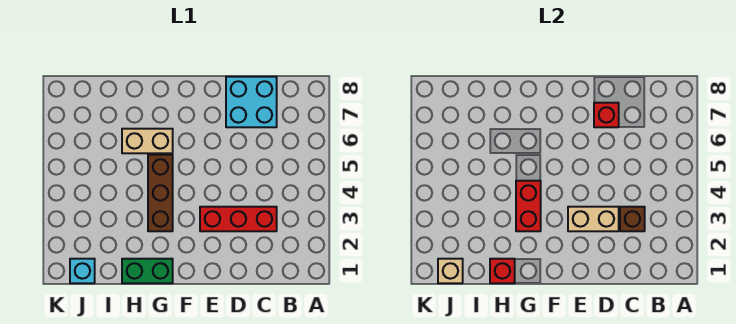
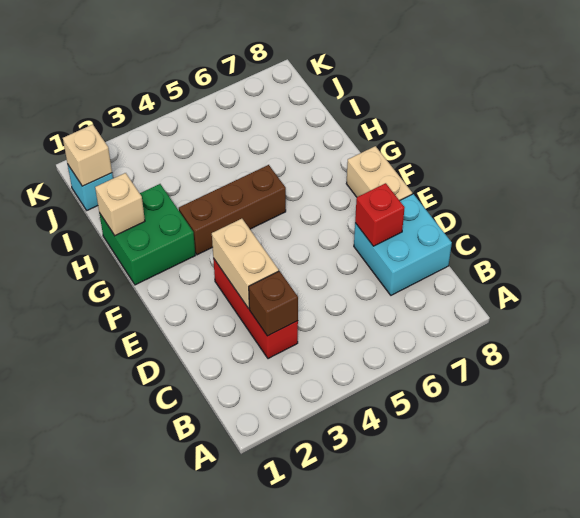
green brick G1:H1 level 1 -> green brick G1:H2 level 1
red brick G3:G4 level 2 -> none
tan brick G6:H6 level 1 -> tan brick E8:F8 level 1
red brick H1 level 2 -> tan brick H1 level 2

